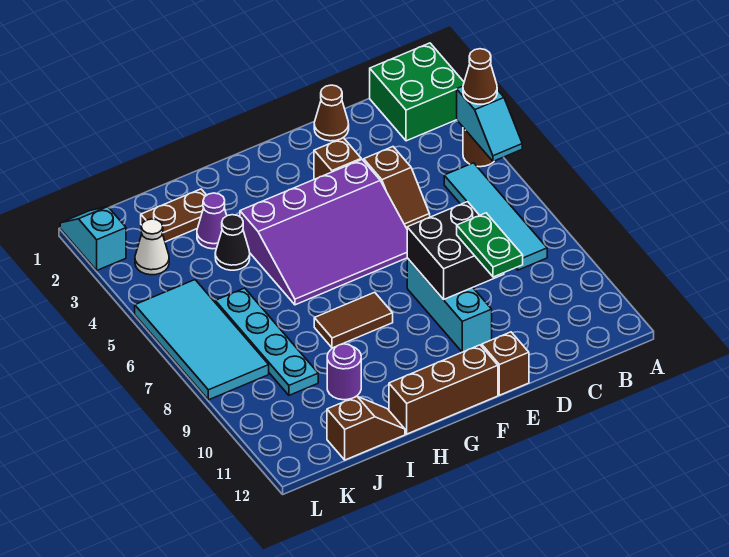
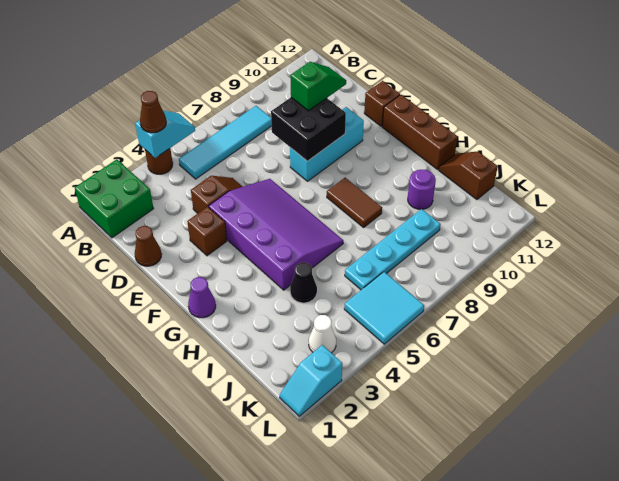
green plate D9:D10 level 3 -> green slope D9:D10 level 3 top 9
brown plate I2:J2 level 1 -> none
purple cone I3 level 1 -> purple cone G1 level 1
cyan tile K5:L8 level 1 -> cyan tile K5:L6 level 1

